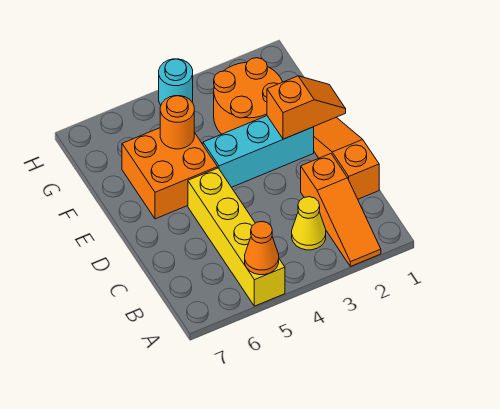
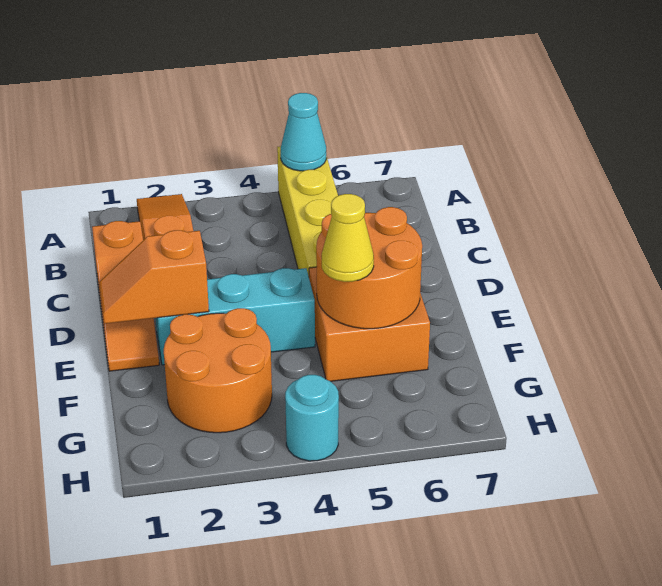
orange cone A5 level 2 -> cyan cone A5 level 2
yellow cone B3 level 1 -> yellow cone F5 level 3
orange round brick F5 level 2 -> orange round brick E5:F6 level 2

